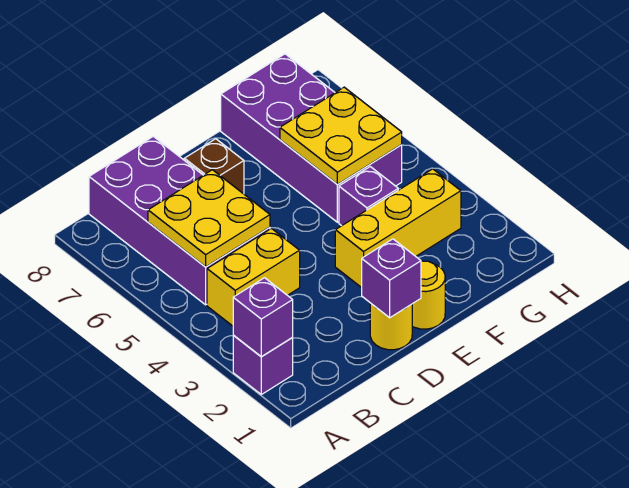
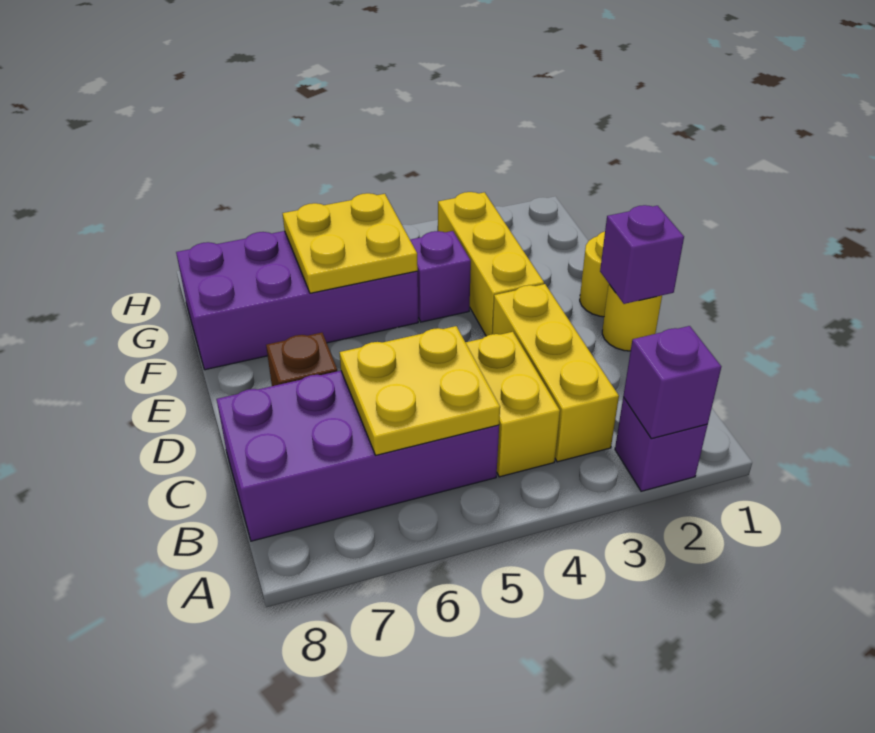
none -> yellow brick B3:D3 level 1

